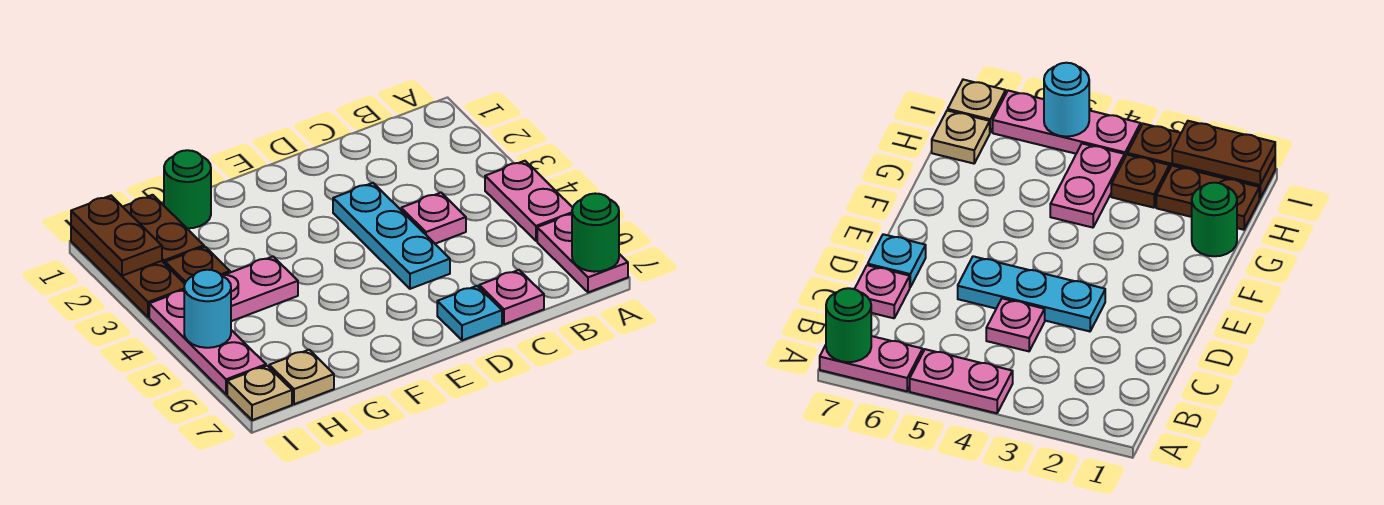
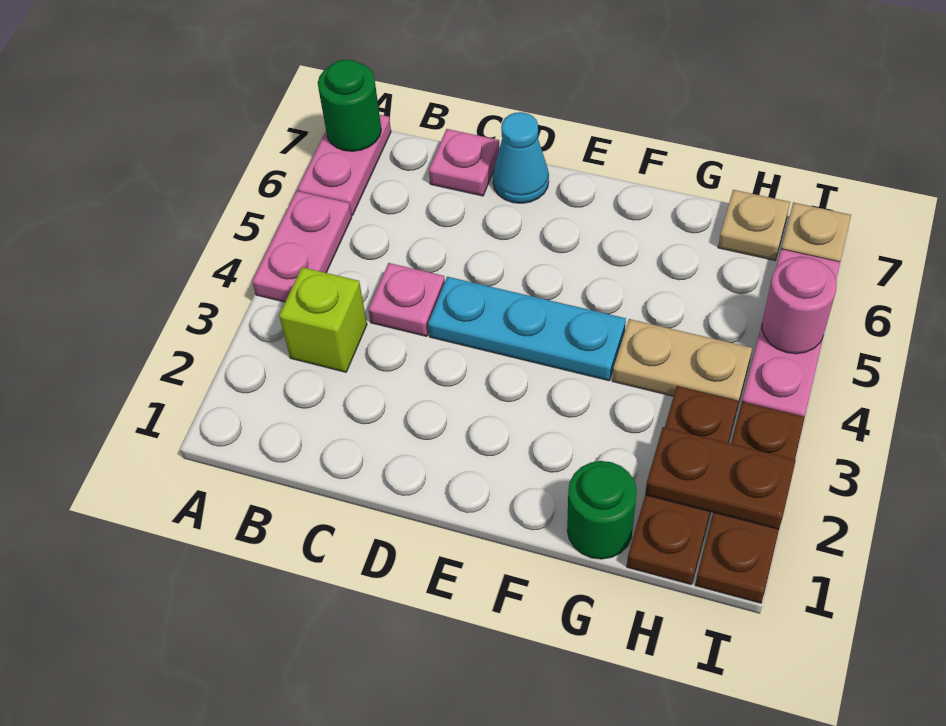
none -> lime brick B3 level 1
cyan plate D3:D5 level 1 -> cyan plate D4:F4 level 1
cyan plate D7 level 1 -> cyan cone D7 level 1
pink plate G4:H4 level 1 -> tan plate G4:H4 level 1
brown plate I1:I2 level 2 -> brown plate H2:I2 level 2
cyan round brick I5 level 2 -> pink round brick I5 level 2

